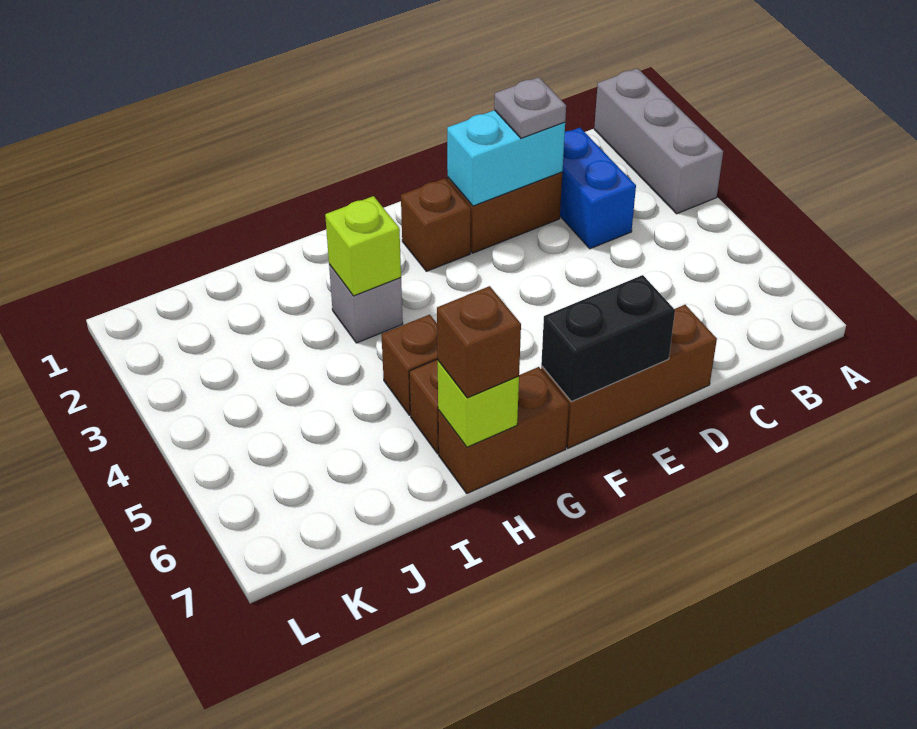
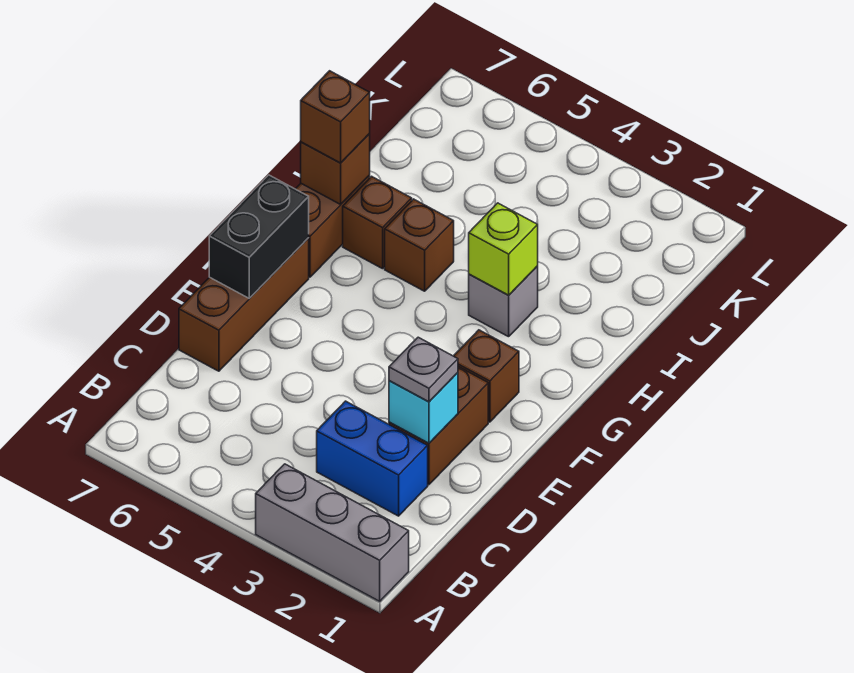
cyan brick D2:E2 level 2 -> cyan brick D2 level 2
lime brick H7 level 2 -> brown brick H7 level 2

